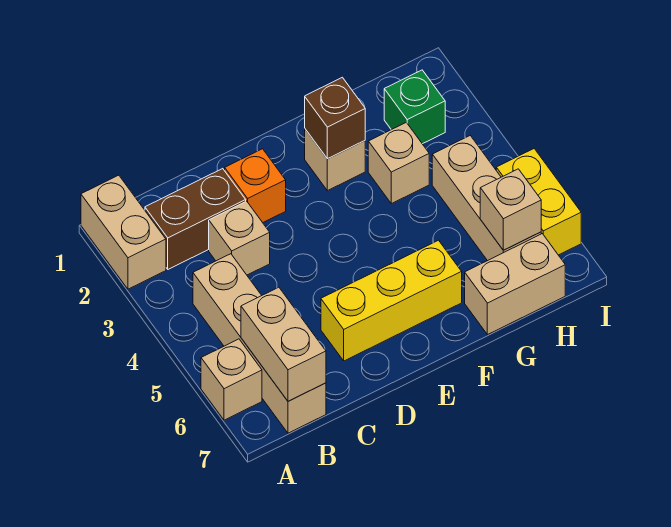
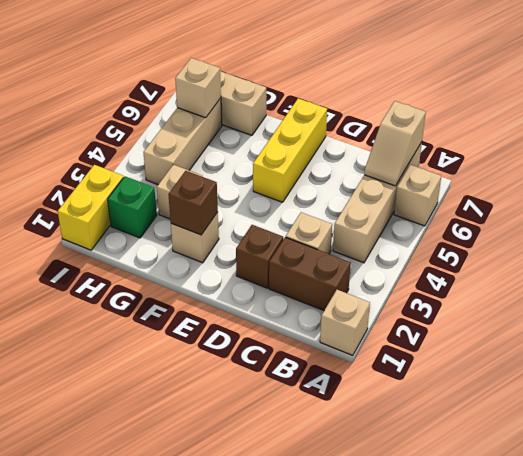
tan brick A1:A2 level 1 -> tan brick A1 level 1
tan brick B6:B7 level 2 -> tan slope B6:B7 level 2 top 7
orange brick D2 level 1 -> brown brick D2 level 1
yellow brick D6:F6 level 1 -> yellow brick E5:E7 level 1
yellow brick I5:I6 level 1 -> yellow brick I1:I2 level 1

